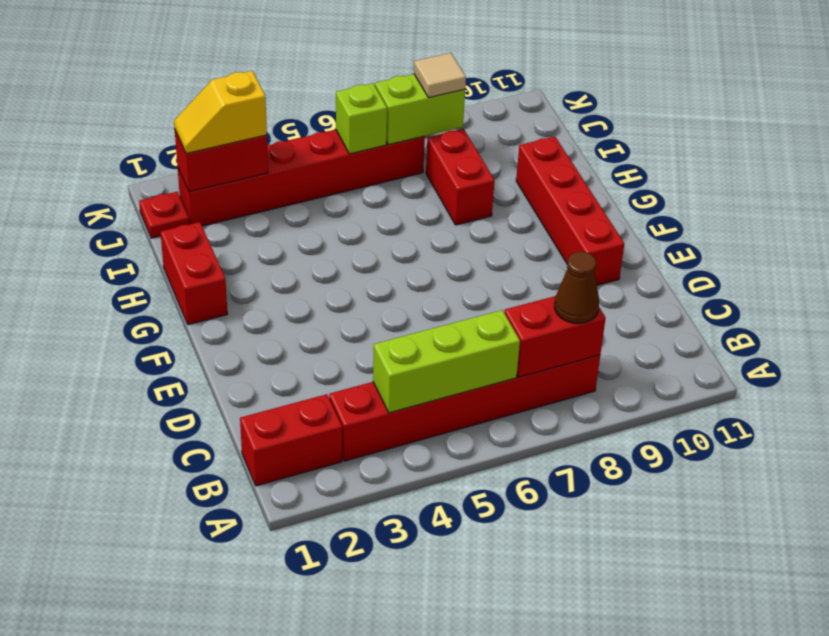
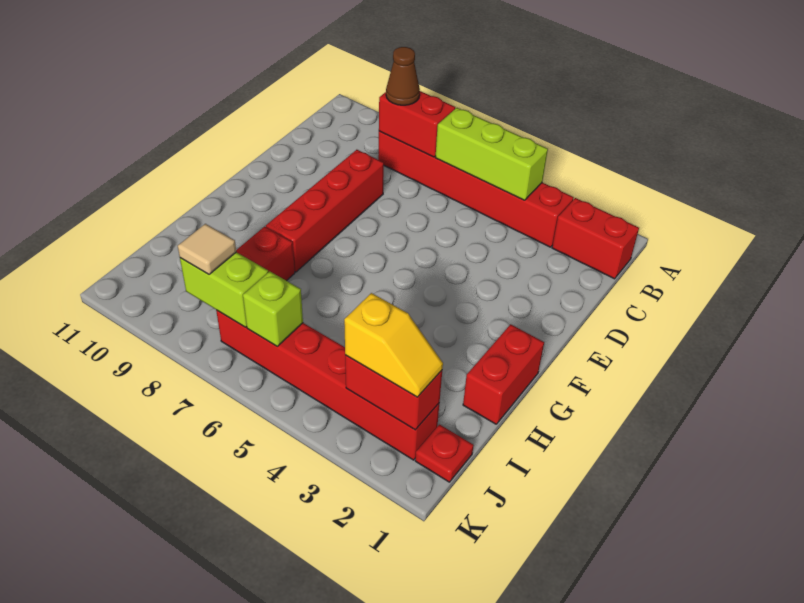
red brick E10:H10 level 1 -> red brick D8:G8 level 1

